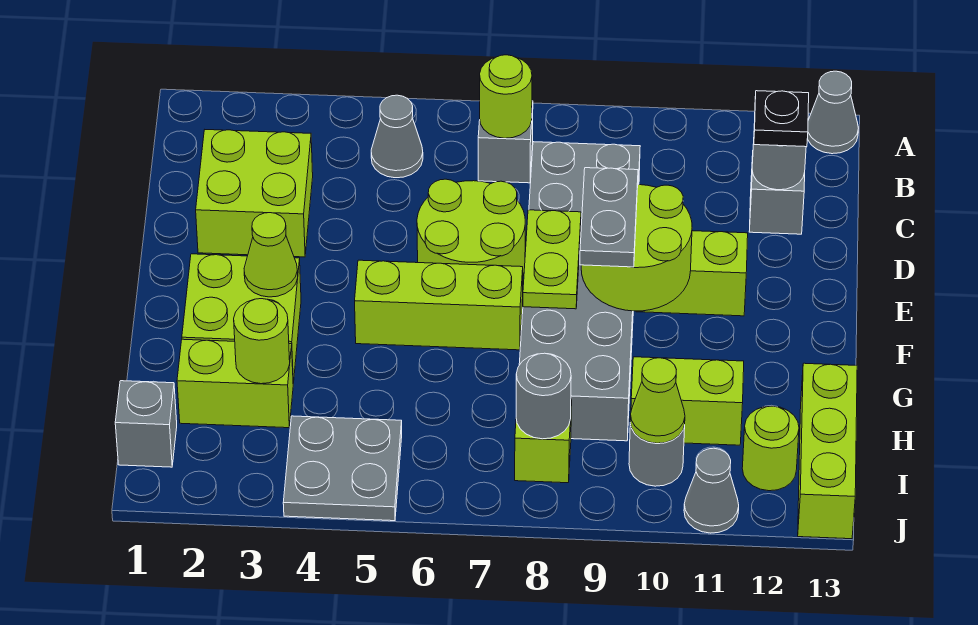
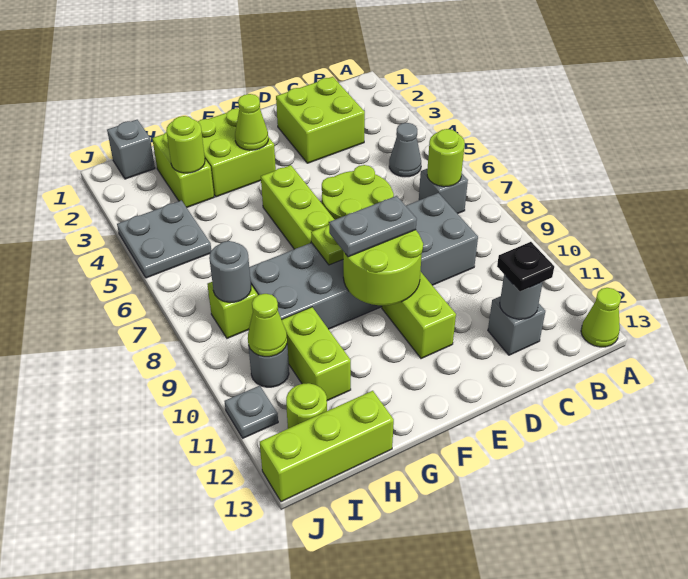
grey cone A13 level 1 -> lime cone A13 level 1
grey cone J11 level 1 -> grey plate J11 level 1

